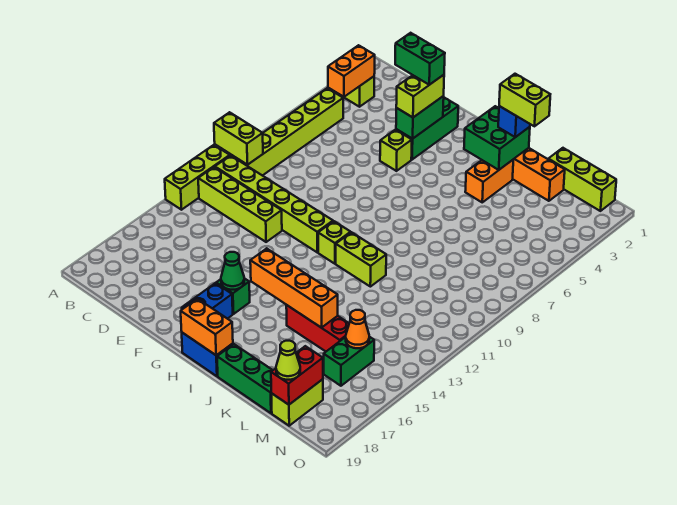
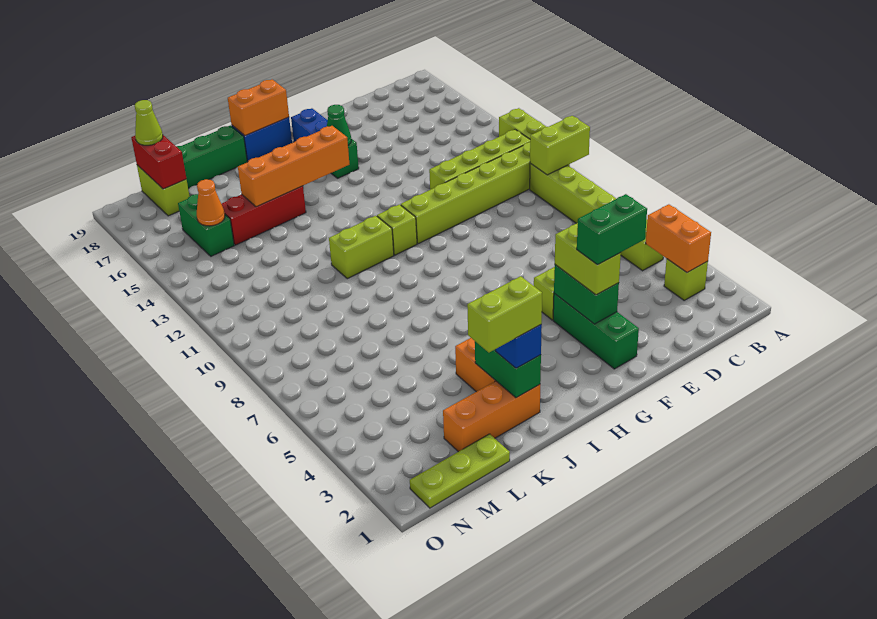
green brick I2:J3 level 2 -> green brick J2:J3 level 2
lime brick L1:N1 level 1 -> lime plate L1:N1 level 1

